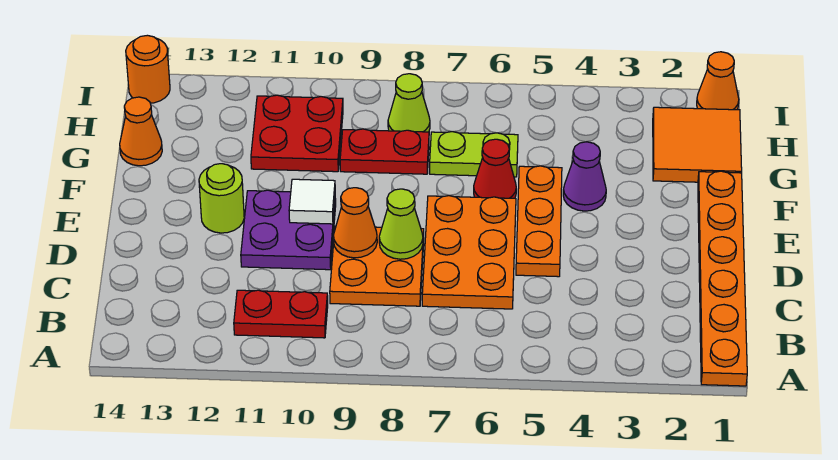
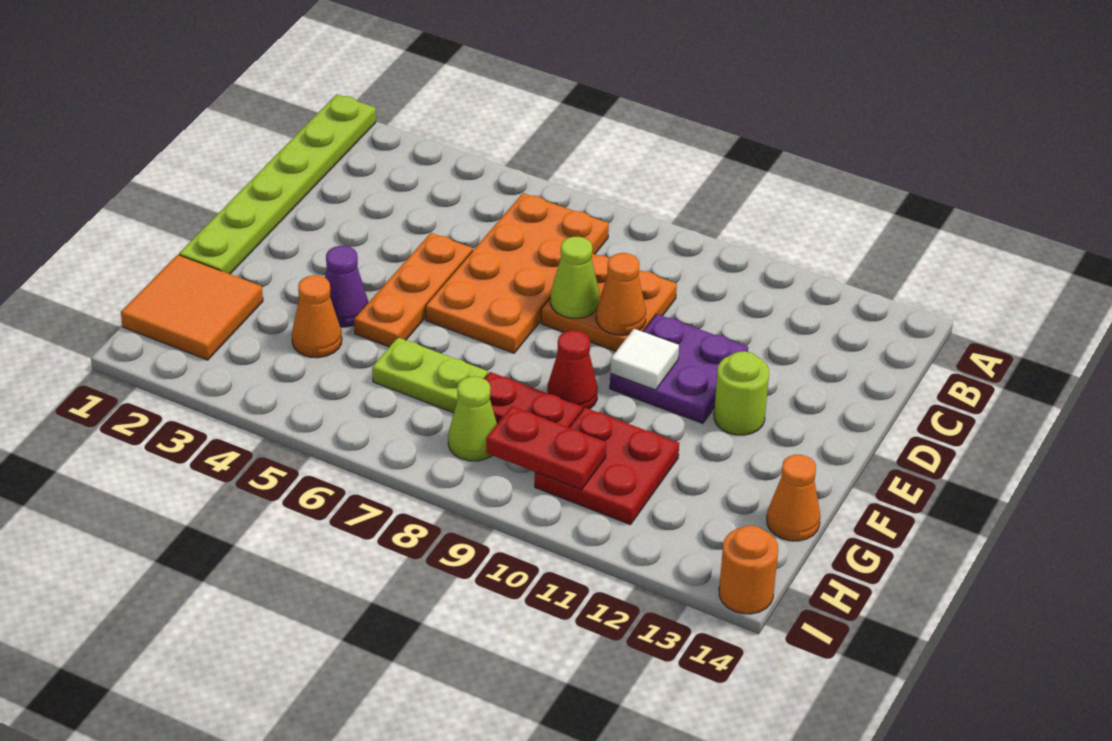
orange plate A1:F1 level 1 -> lime plate A1:F1 level 1
red plate B10:B11 level 1 -> red plate H9:H10 level 2
orange plate C6:E7 level 1 -> orange plate B6:E7 level 1
red cone F6 level 1 -> red cone F9 level 1
orange cone I1 level 1 -> orange cone G4 level 1

